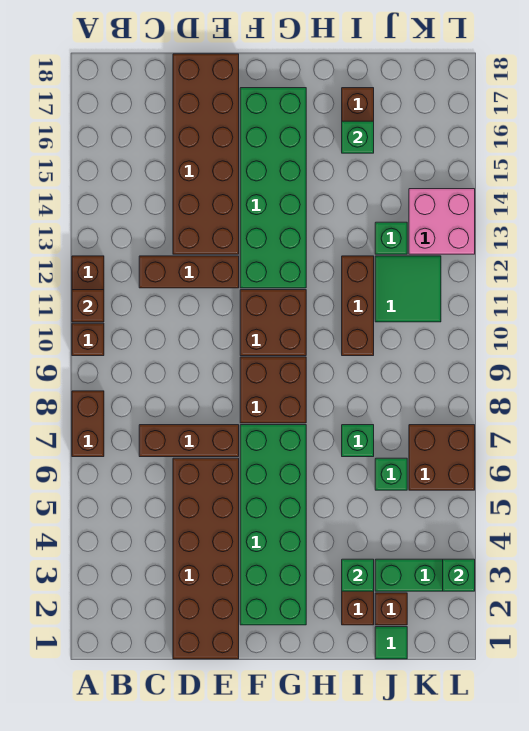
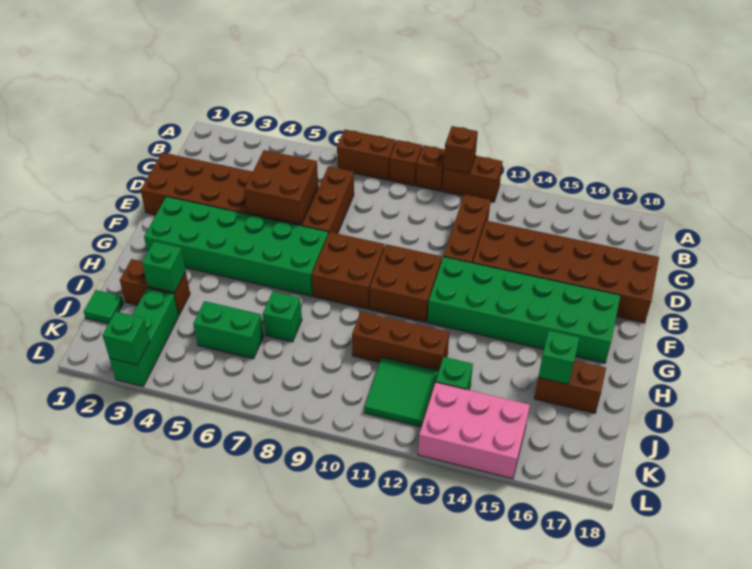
brown brick J2 level 1 -> brown brick A9 level 1
green brick J6 level 1 -> green brick J5:J6 level 1
brown brick K6:L7 level 1 -> brown brick D5:E6 level 2
pink brick K13:L14 level 1 -> pink brick K13:L15 level 1

